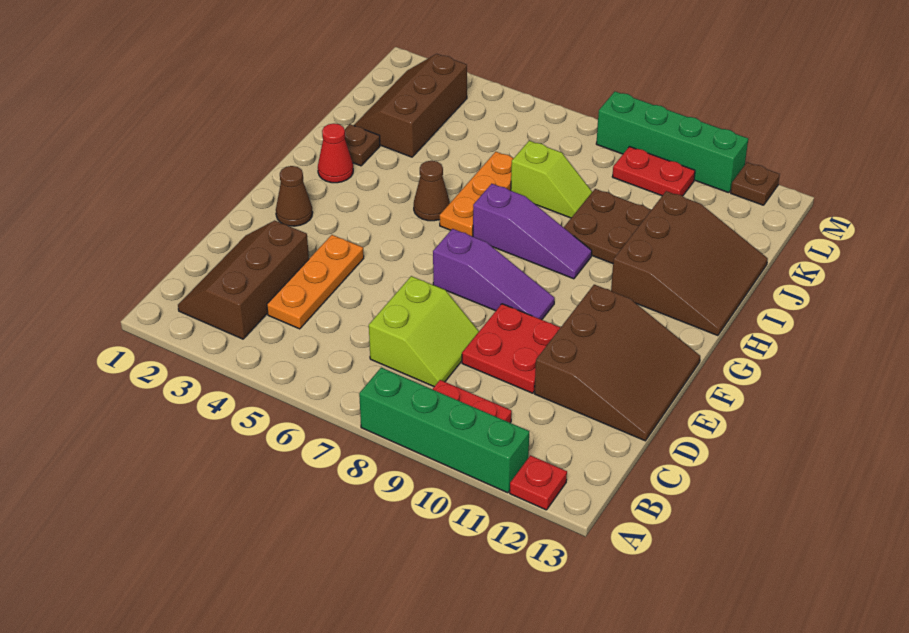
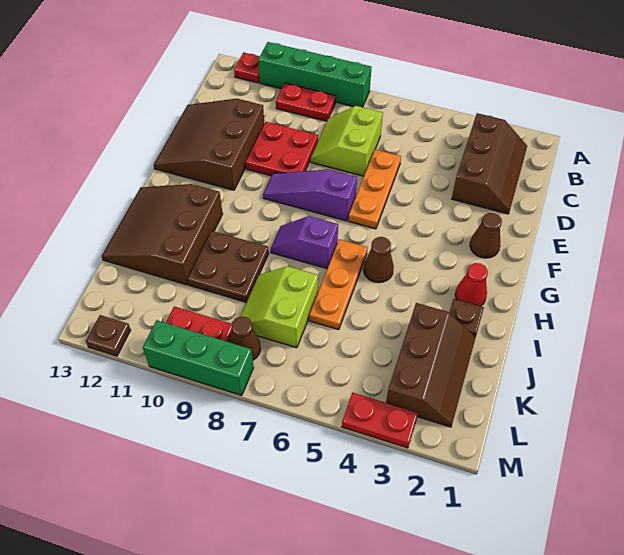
orange plate C4:E4 level 1 -> orange plate D6:F6 level 1
purple slope H7:H9 level 1 top 7 -> purple slope H7:H8 level 1 top 7
lime slope J7:J8 level 1 top 7 -> lime slope J7:K8 level 1 top 7
none -> brown cone L8 level 1
none -> red plate M3:M4 level 1
green brick M8:M11 level 1 -> green brick M8:M10 level 1

